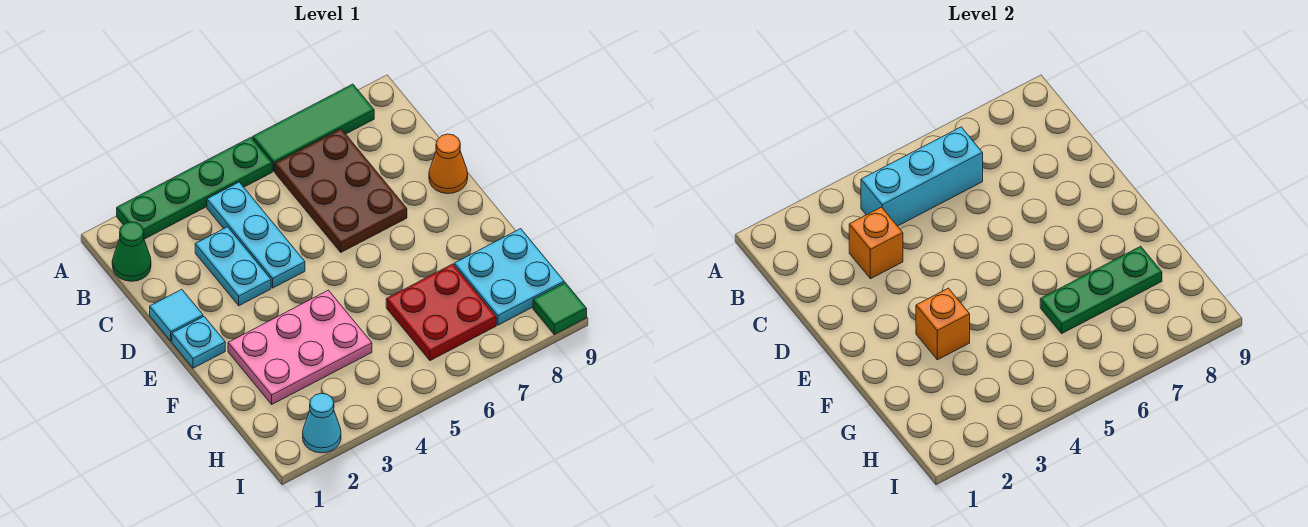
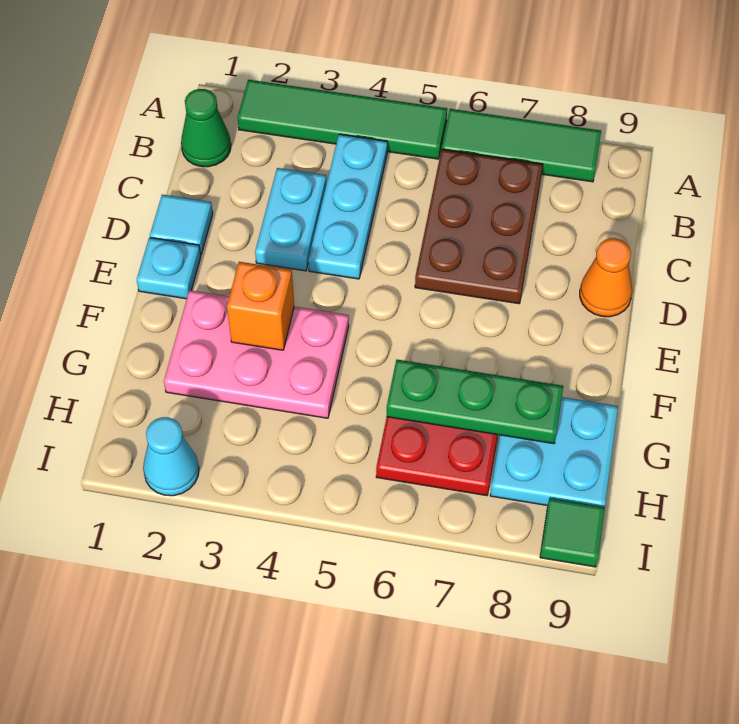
green plate A2:A5 level 1 -> green tile A2:A5 level 1
cyan brick B4:B6 level 2 -> none
orange brick C3 level 2 -> none

